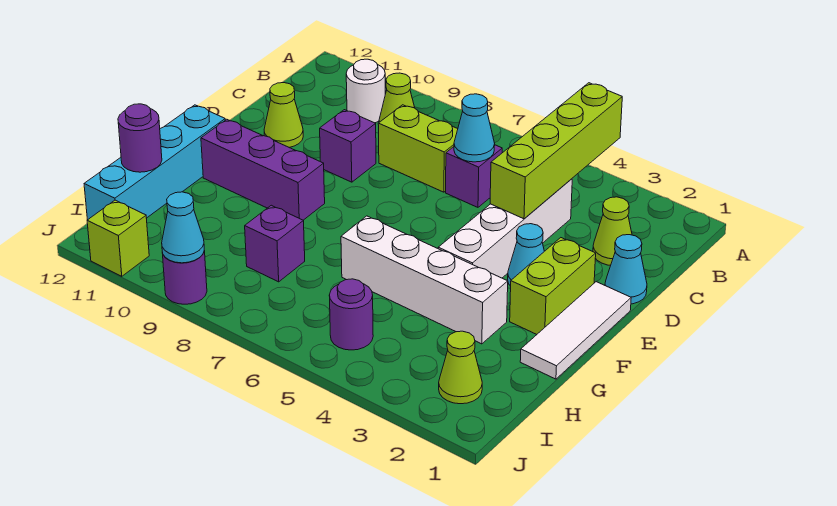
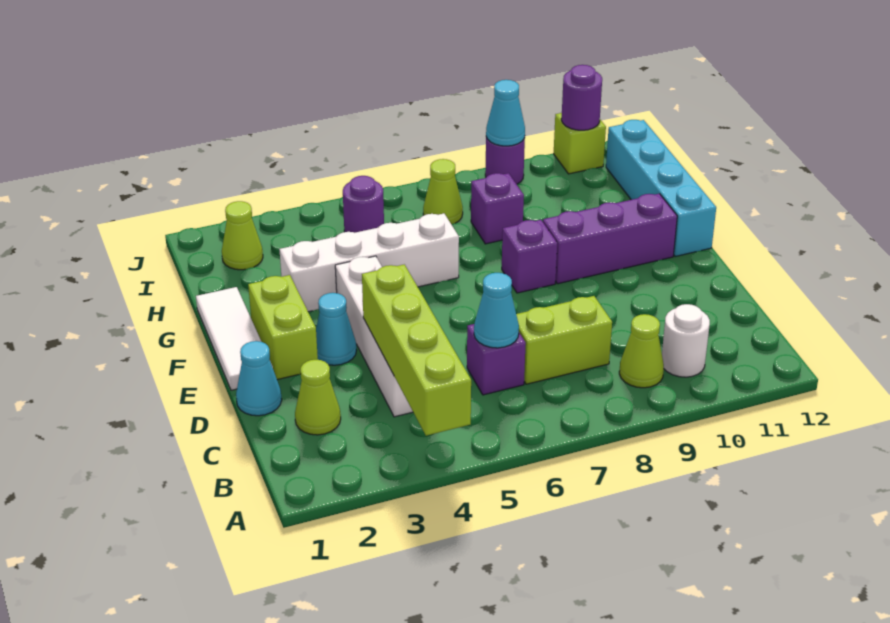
purple brick D9 level 1 -> purple brick F8 level 1
lime cone D11 level 1 -> lime cone I7 level 1
purple round brick H12 level 2 -> purple round brick J11 level 2

